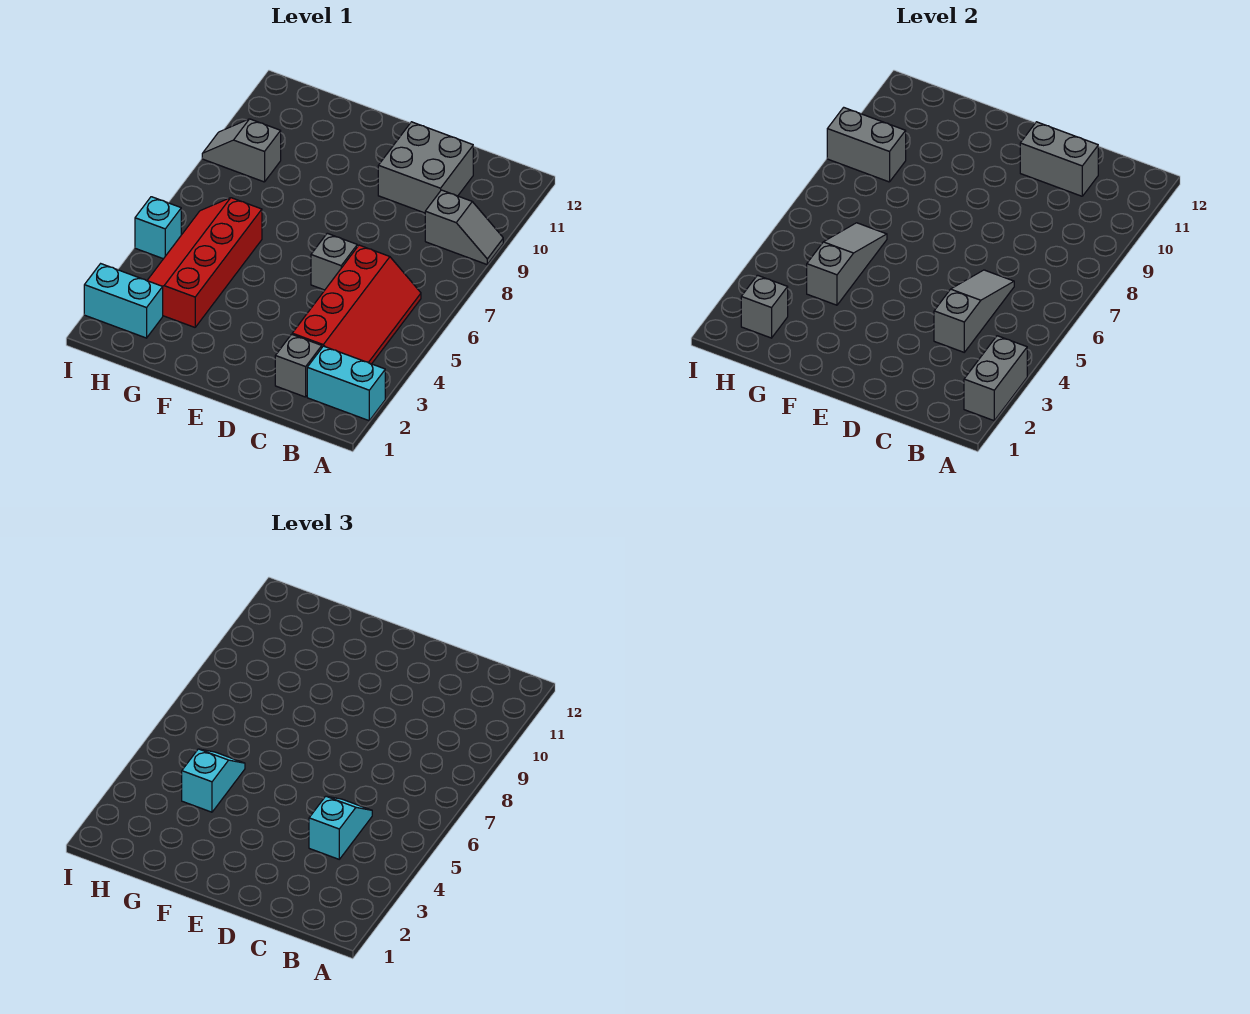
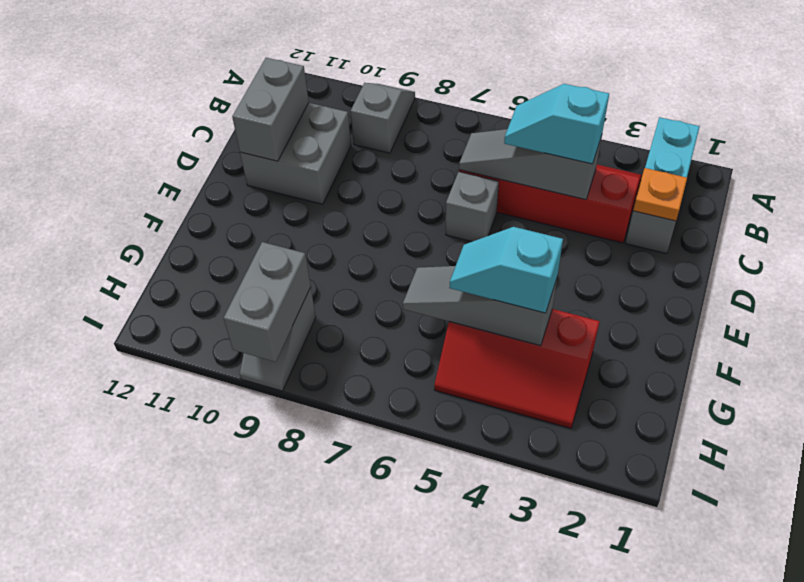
grey brick A2:A3 level 2 -> none
none -> orange plate C2 level 2
red slope G3:H6 level 1 top G -> red slope G3:H5 level 1 top G
cyan brick H2:I2 level 1 -> none
grey brick H2 level 2 -> none
cyan brick I5 level 1 -> none

